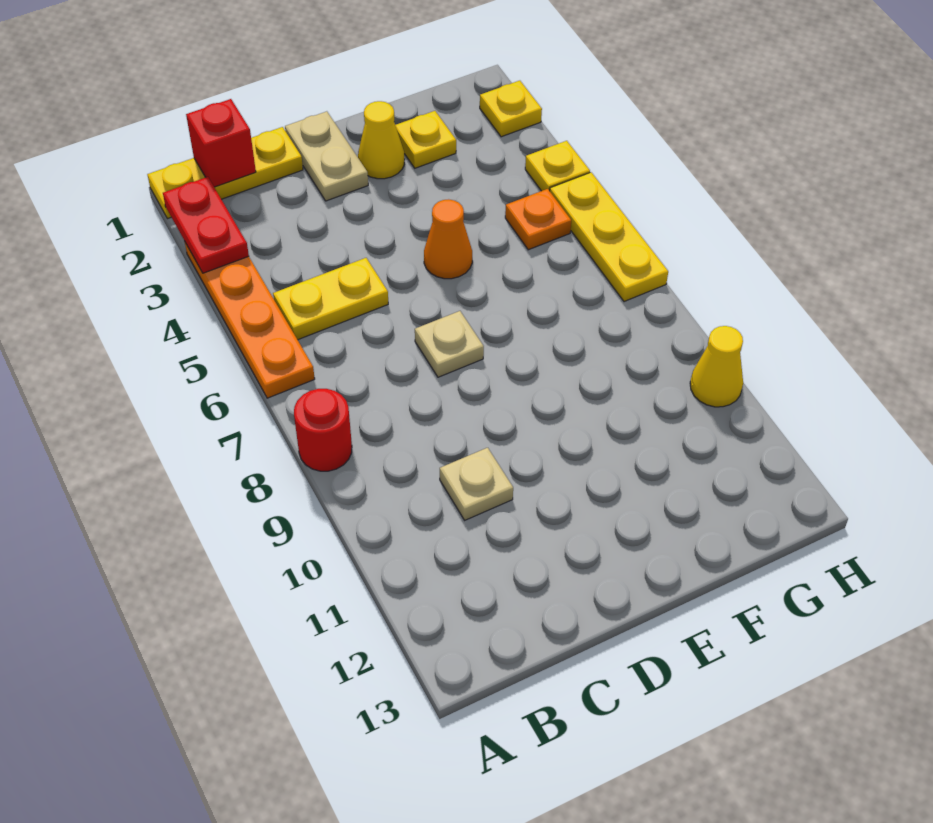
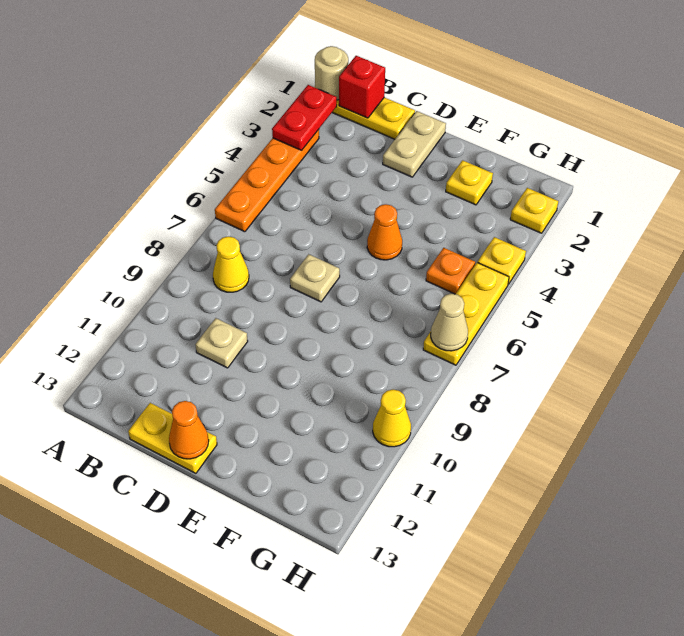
none -> tan round brick A1 level 2
red round brick A8 level 1 -> none
yellow plate B5:C5 level 1 -> yellow plate C13:D13 level 1
none -> orange cone D13 level 2
yellow cone E2 level 1 -> yellow cone B8 level 1
none -> tan cone H7 level 2

